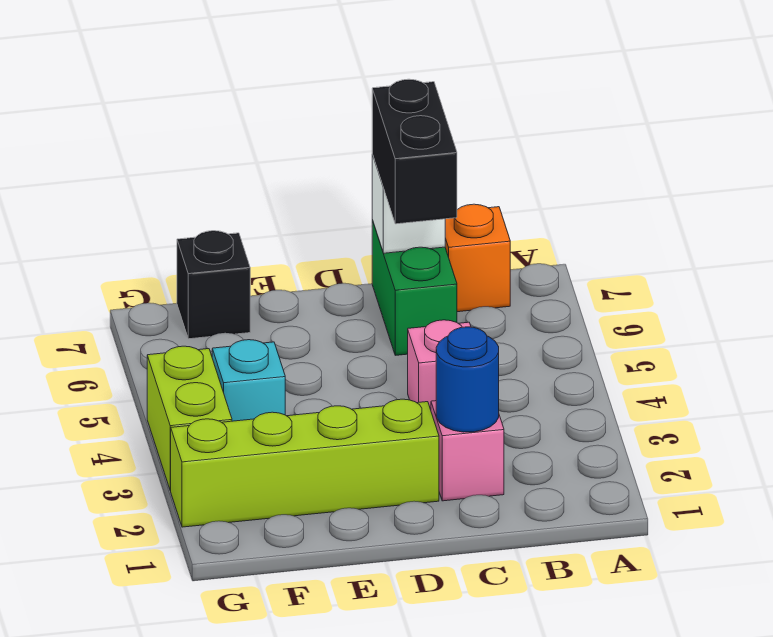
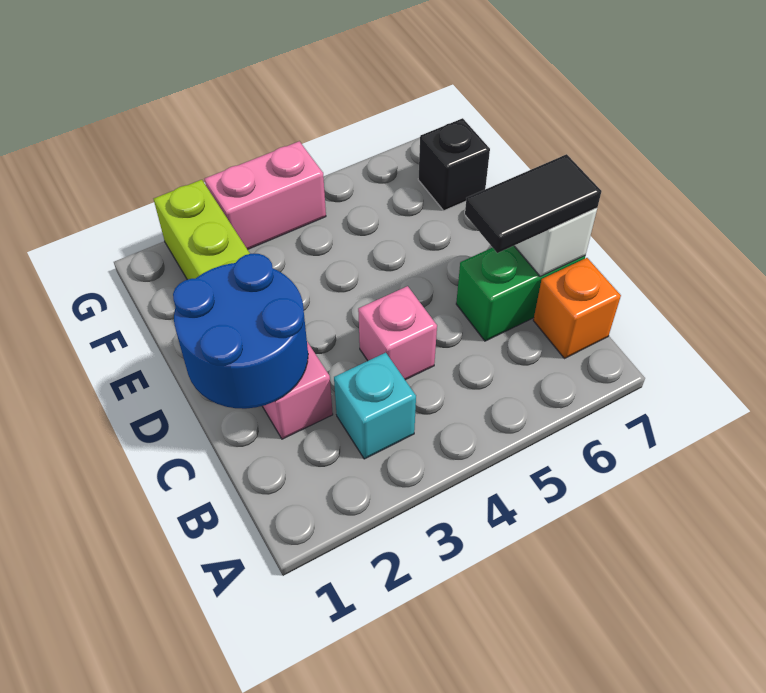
blue round brick C2 level 2 -> blue round brick C1:D2 level 2
black brick C6:C7 level 3 -> black tile C6:C7 level 3
cyan brick F4 level 1 -> cyan brick B3 level 1
lime brick G3:G4 level 1 -> pink brick G3:G4 level 1

